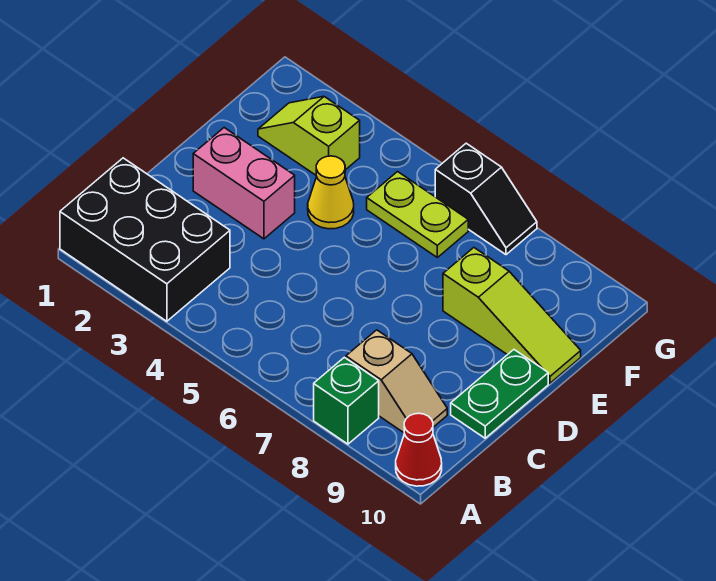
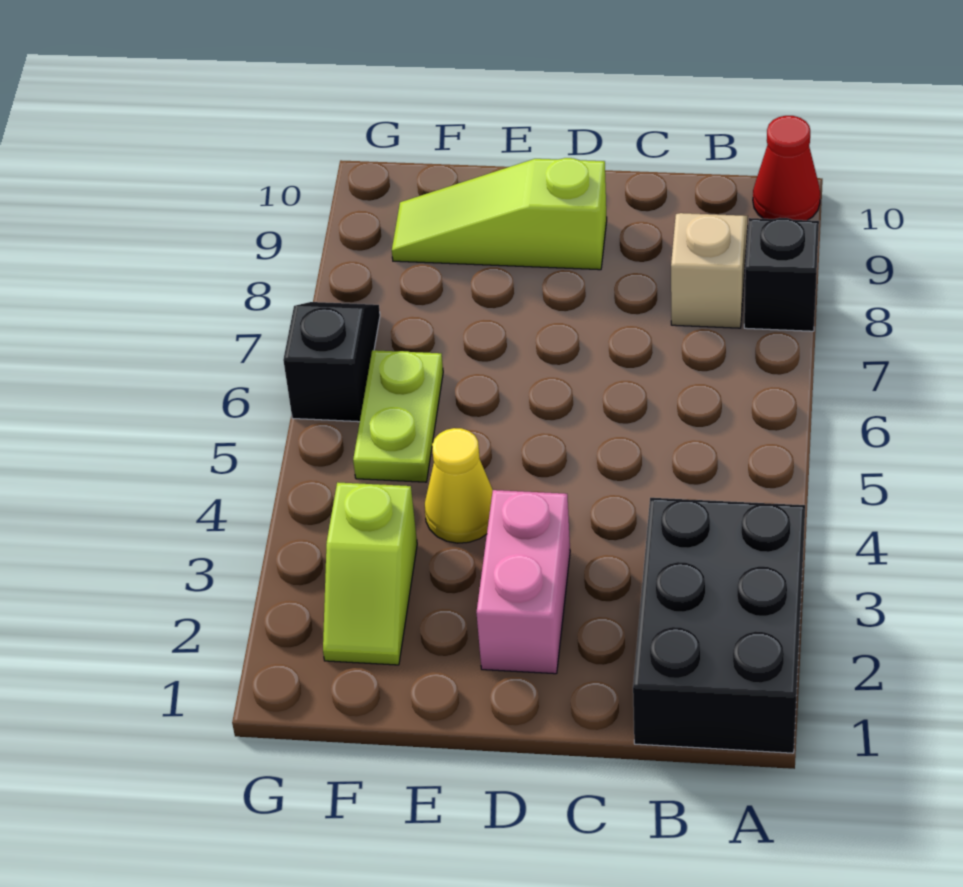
green brick A8 level 1 -> black brick A8 level 1
green plate C10:D10 level 1 -> none
lime slope E8:E10 level 1 top 8 -> lime slope D9:F9 level 1 top D

